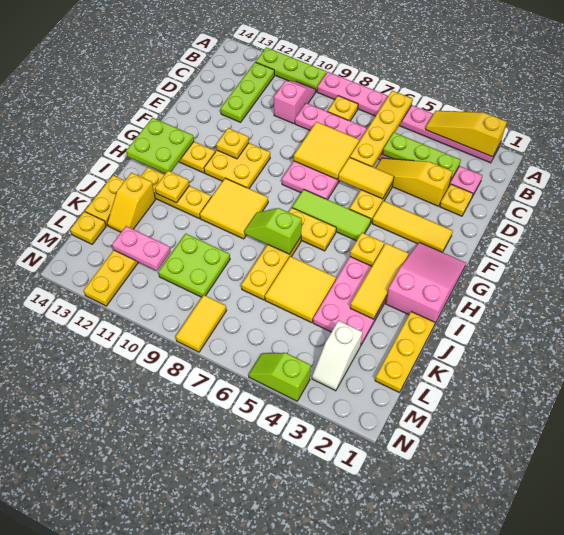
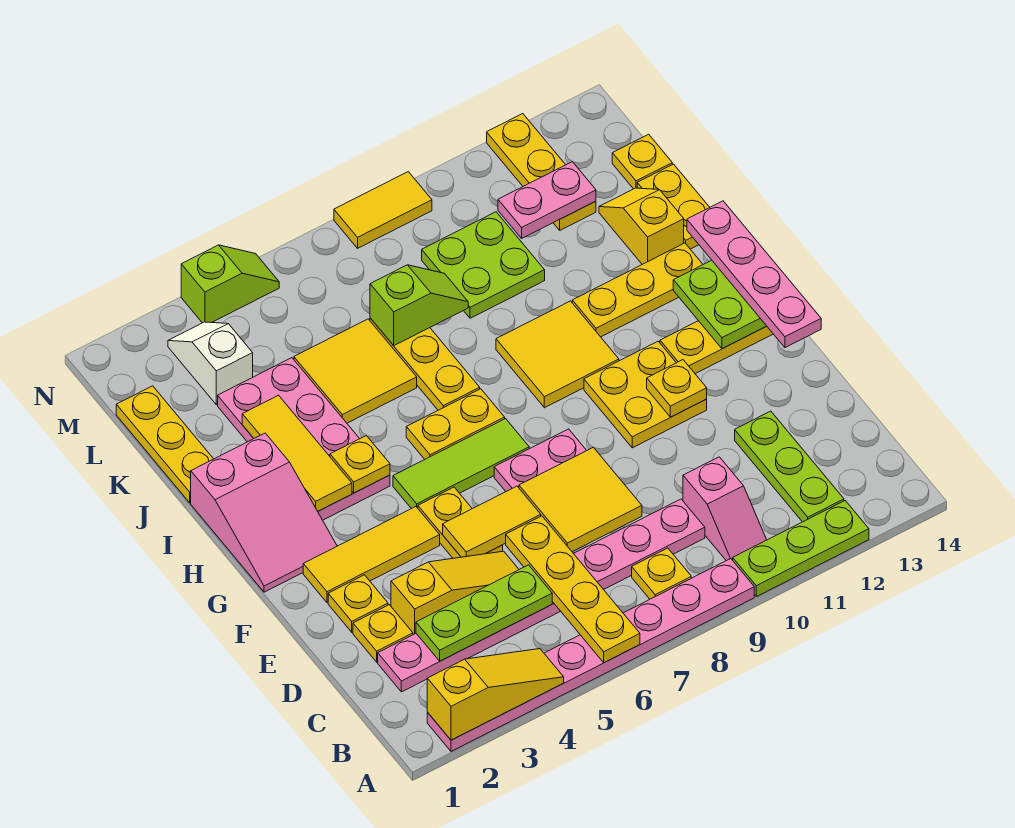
none -> pink plate F14:I14 level 3
lime slope I7:I8 level 2 top 7 -> lime slope K7:K8 level 2 top 7
yellow plate I12 level 2 -> yellow plate E2 level 1
yellow tile M8:N8 level 1 -> yellow tile N8:N9 level 1

